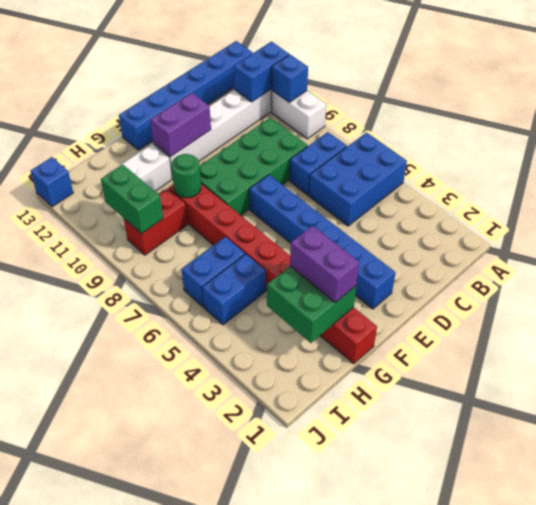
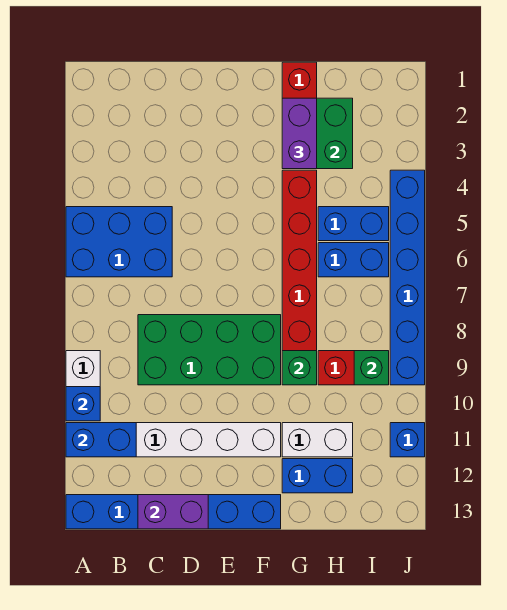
blue brick B7:C7 level 1 -> blue brick G12:H12 level 1
blue brick E2:E7 level 1 -> blue brick J4:J9 level 1
purple brick E11:F11 level 2 -> purple brick C13:D13 level 2
green round brick G9 level 2 -> green brick G9 level 2
green brick I9:I10 level 2 -> green brick I9 level 2
blue brick J13 level 1 -> blue brick J11 level 1

